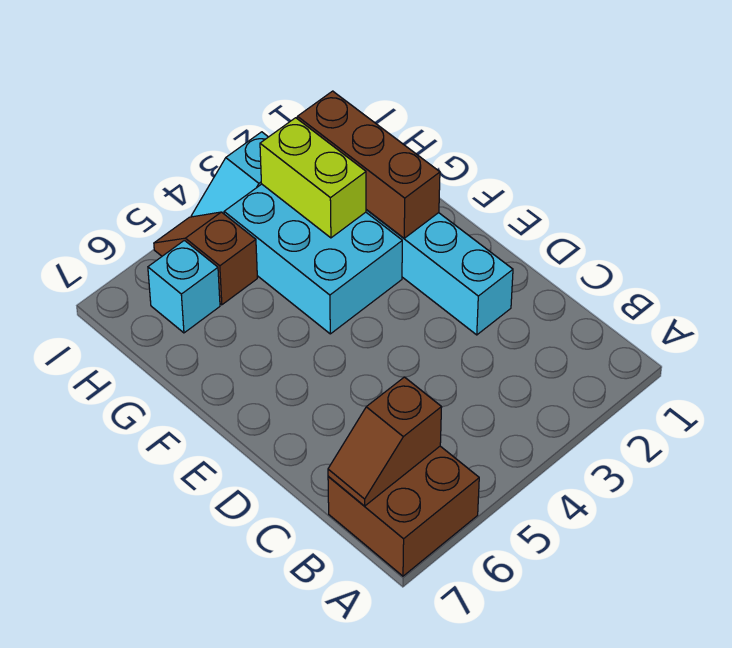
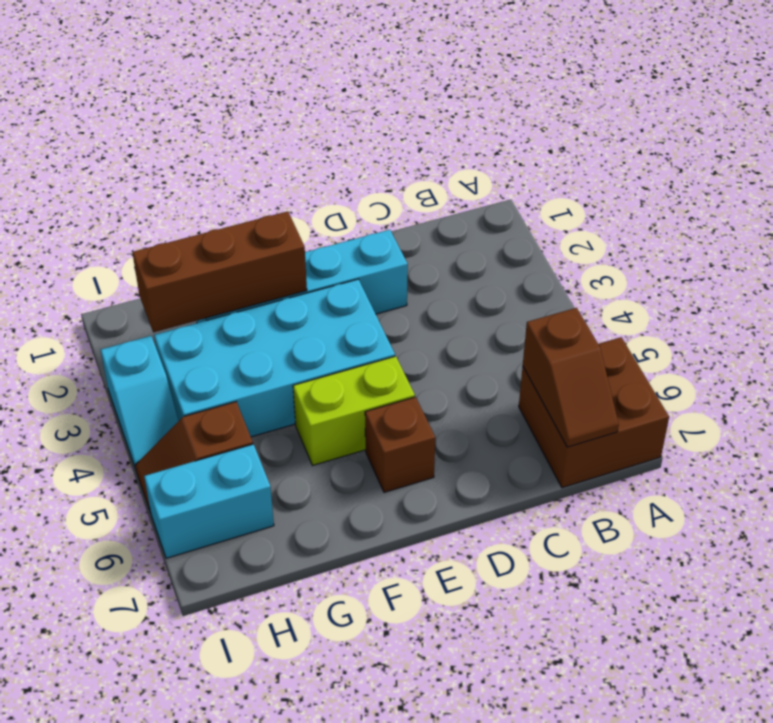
none -> brown brick E6 level 1
cyan brick F3:H4 level 1 -> cyan brick E3:H4 level 1
lime brick G3:H3 level 2 -> lime brick E5:F5 level 1
cyan brick H6 level 1 -> cyan brick H6:I6 level 1

